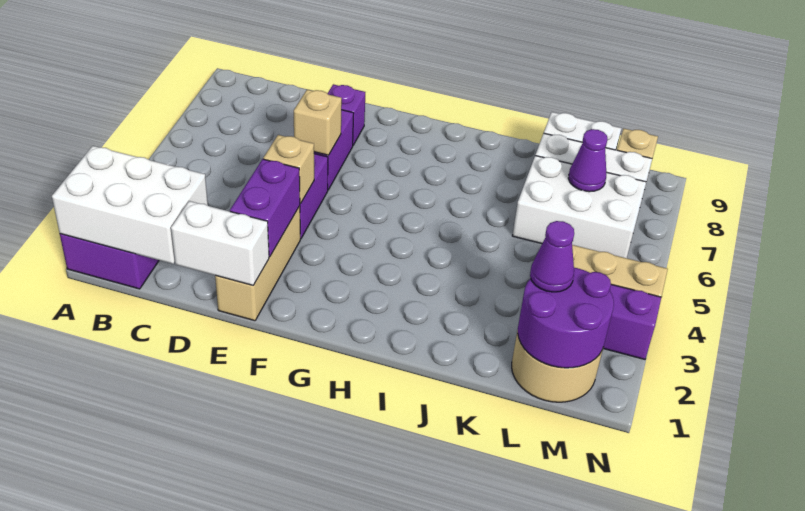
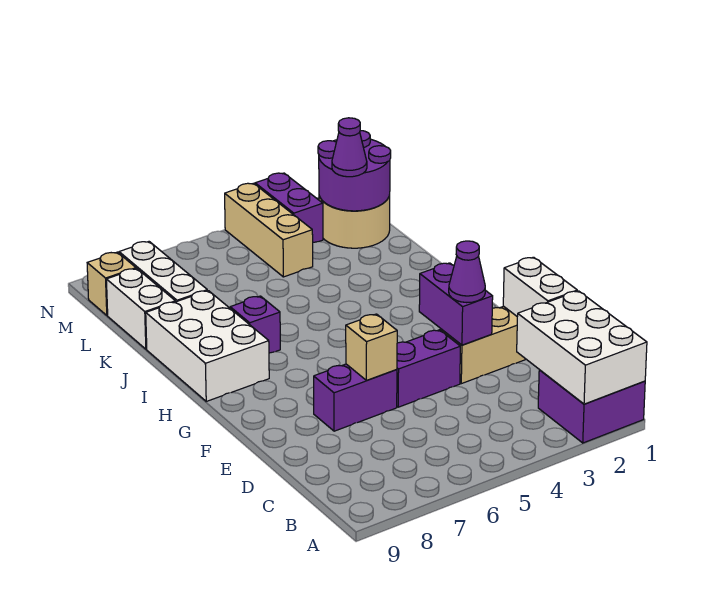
purple brick E2:E3 level 2 -> purple brick E3:F3 level 2
tan brick E4 level 2 -> none
purple brick E8 level 1 -> purple brick I7 level 1
white brick K6:M7 level 1 -> white brick H8:J9 level 1
purple cone L7 level 2 -> purple cone E3 level 3

